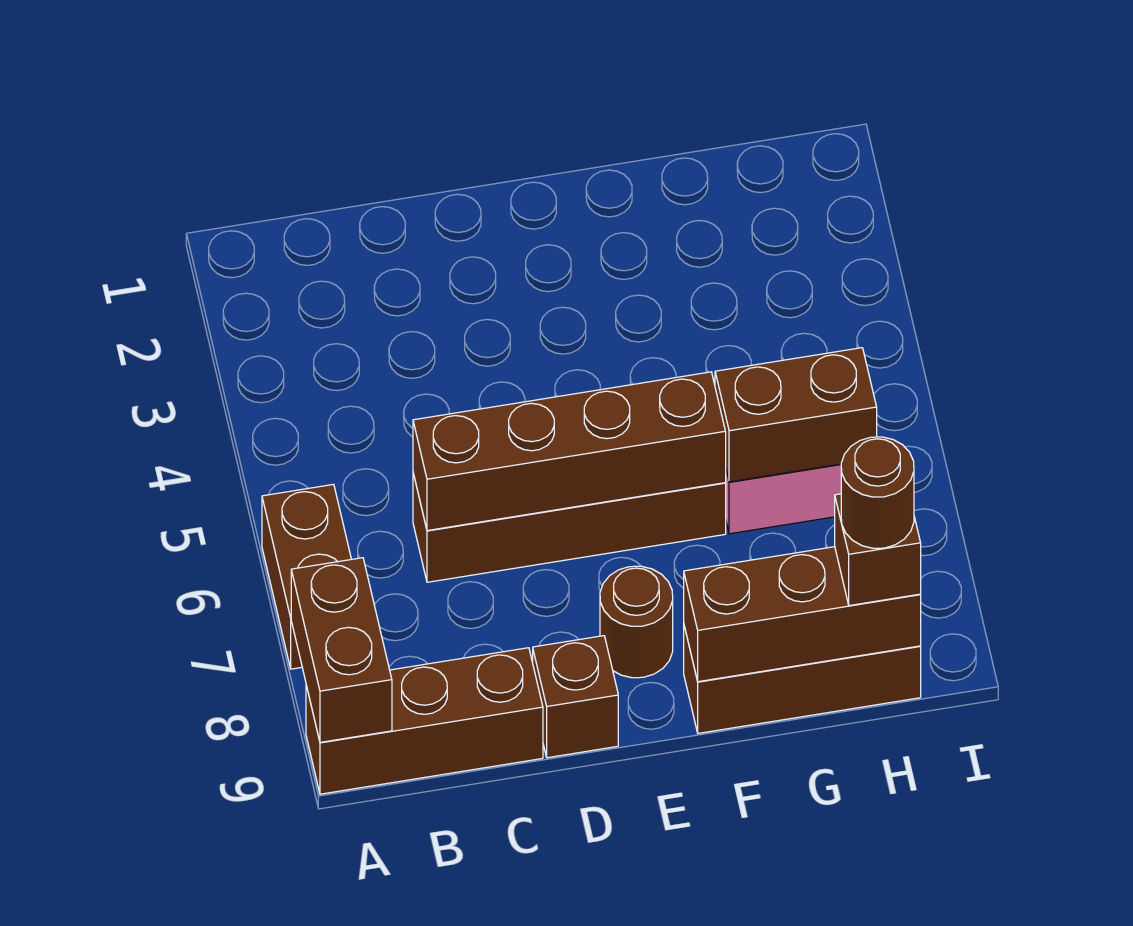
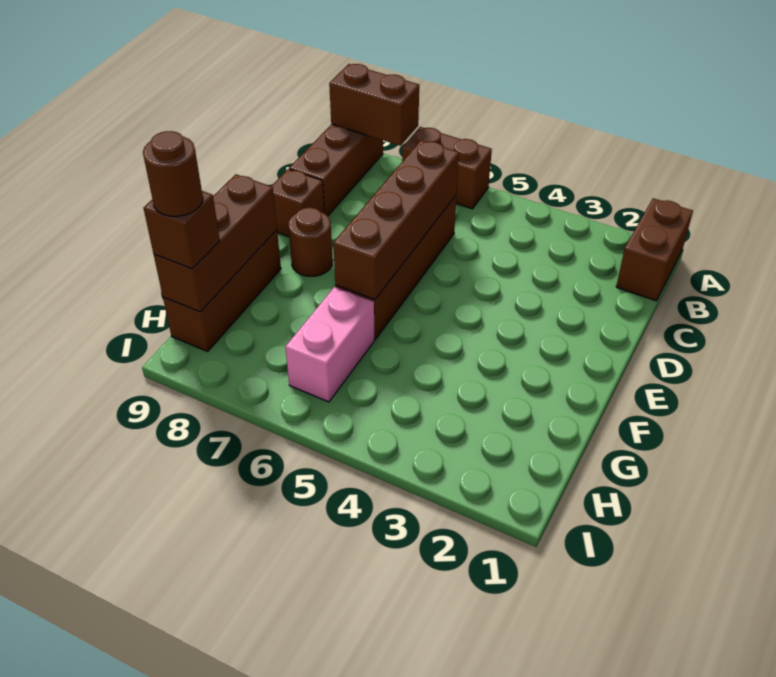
brown brick G6:H6 level 2 -> brown brick A1:B1 level 1

